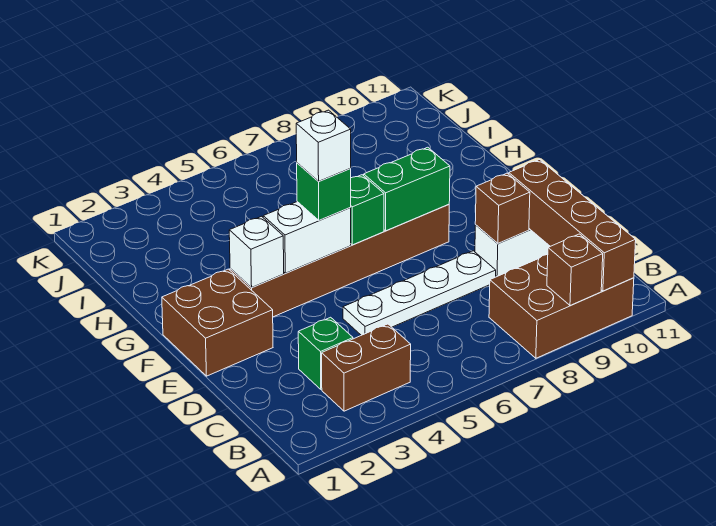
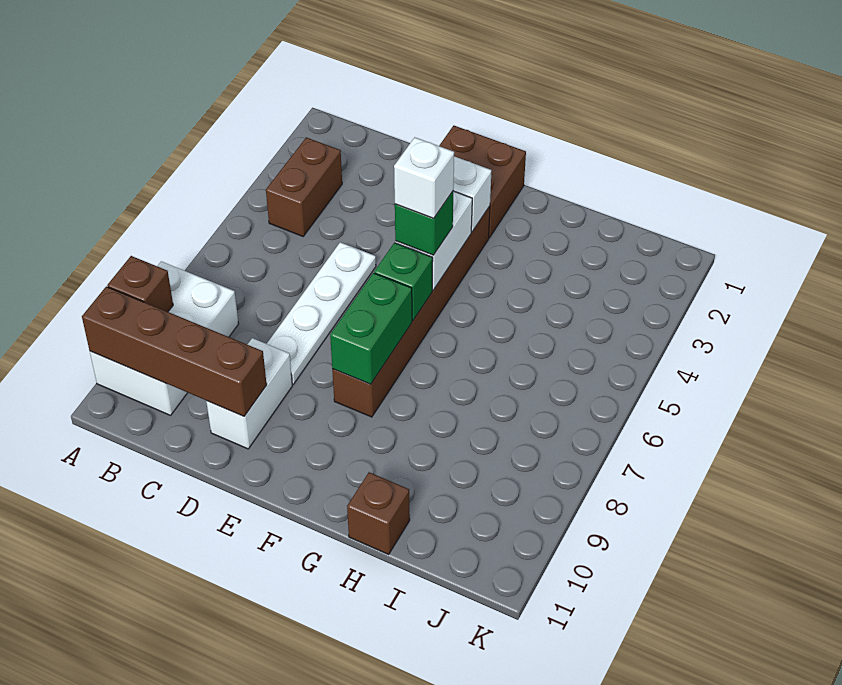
brown brick A8:B10 level 1 -> white brick A8:B10 level 1
green brick C3 level 1 -> none
brown brick D9 level 2 -> brown brick H11 level 1

